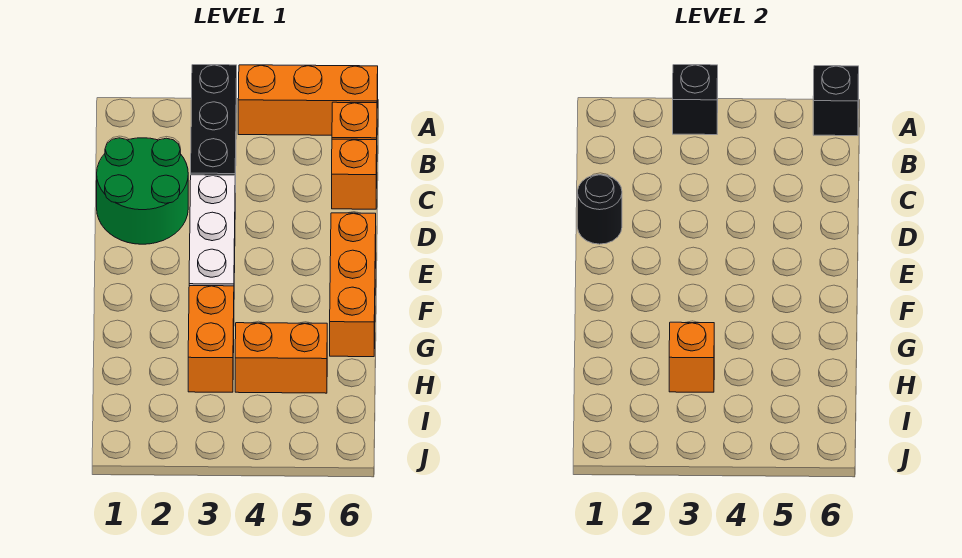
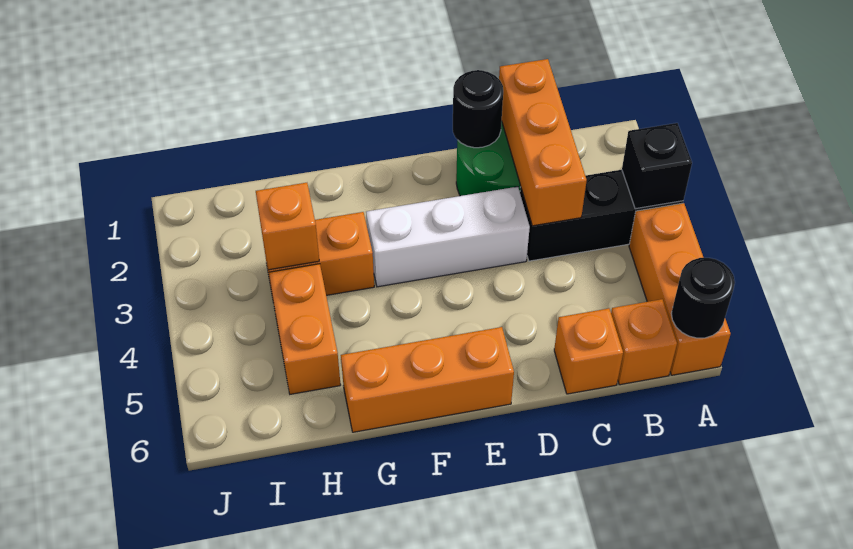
black brick A6 level 2 -> black round brick A6 level 2
none -> orange brick C1:C3 level 2

